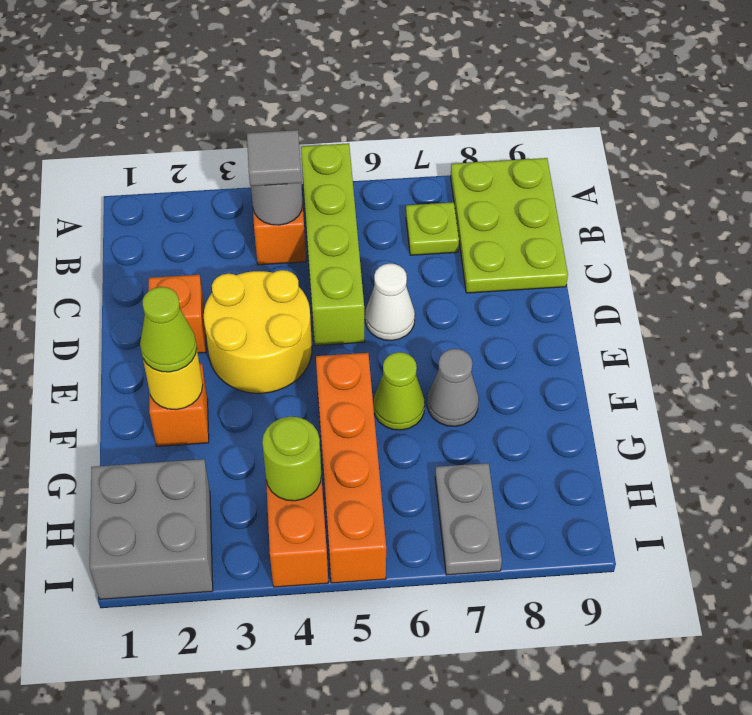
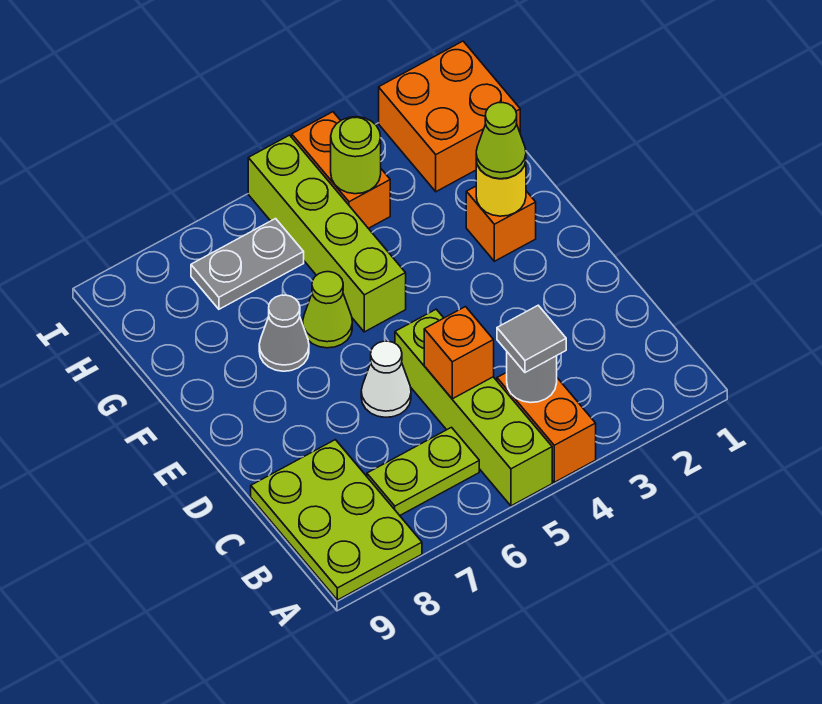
lime plate B7 level 1 -> lime plate B6:B7 level 1
orange brick D2 level 1 -> orange brick C5 level 2
yellow round brick D3:E4 level 1 -> none
orange brick F5:I5 level 1 -> lime brick F5:I5 level 1
grey brick H1:I2 level 1 -> orange brick H1:I2 level 1
grey plate H7:I7 level 1 -> grey plate H6:H7 level 1

